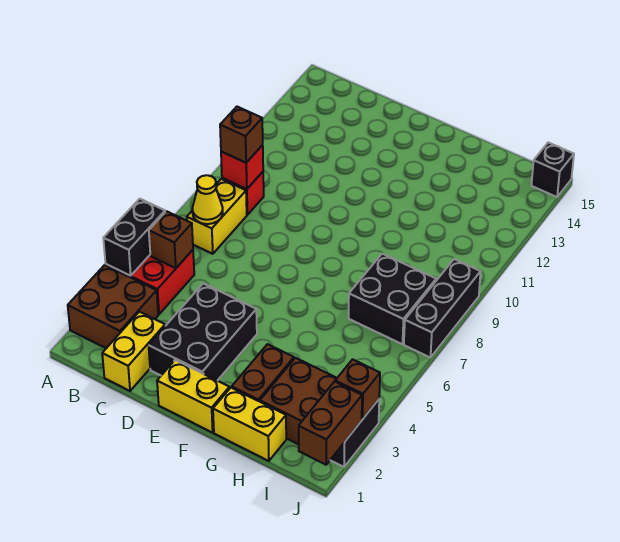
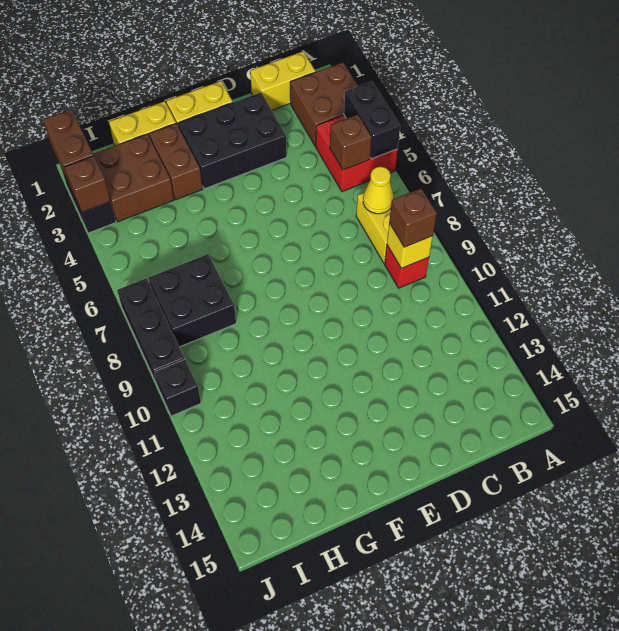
red brick B9 level 2 -> yellow brick B9 level 2
yellow brick C1:C2 level 1 -> yellow brick B1:C1 level 1
black brick D2:E4 level 1 -> black brick D2:F3 level 1
black brick J15 level 1 -> black brick J10 level 1

